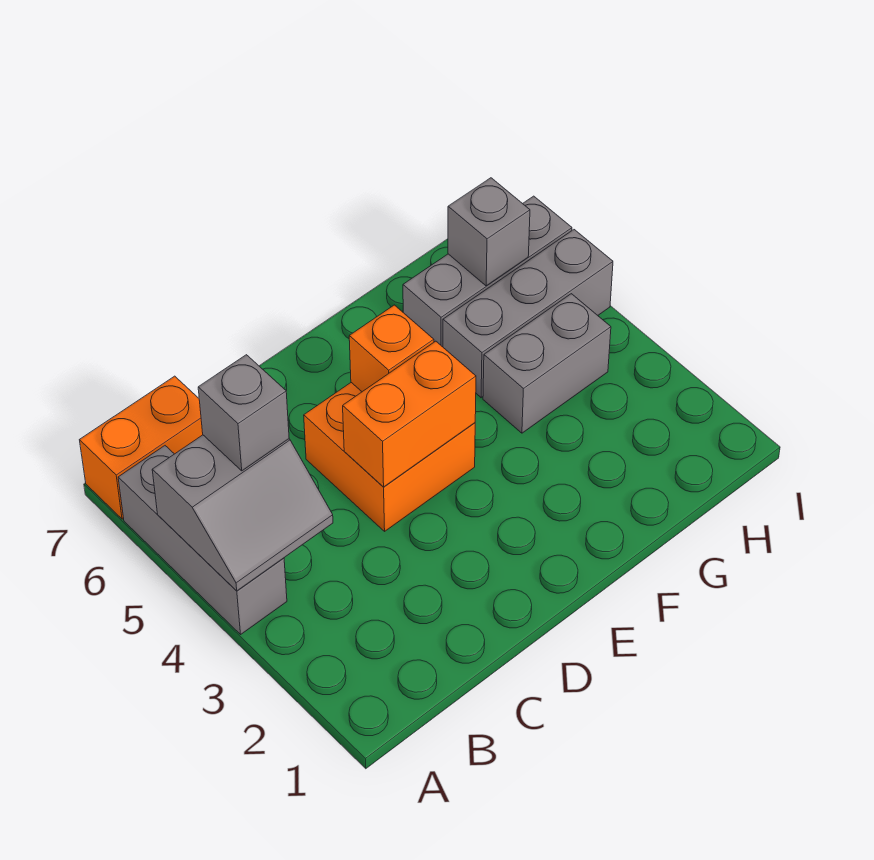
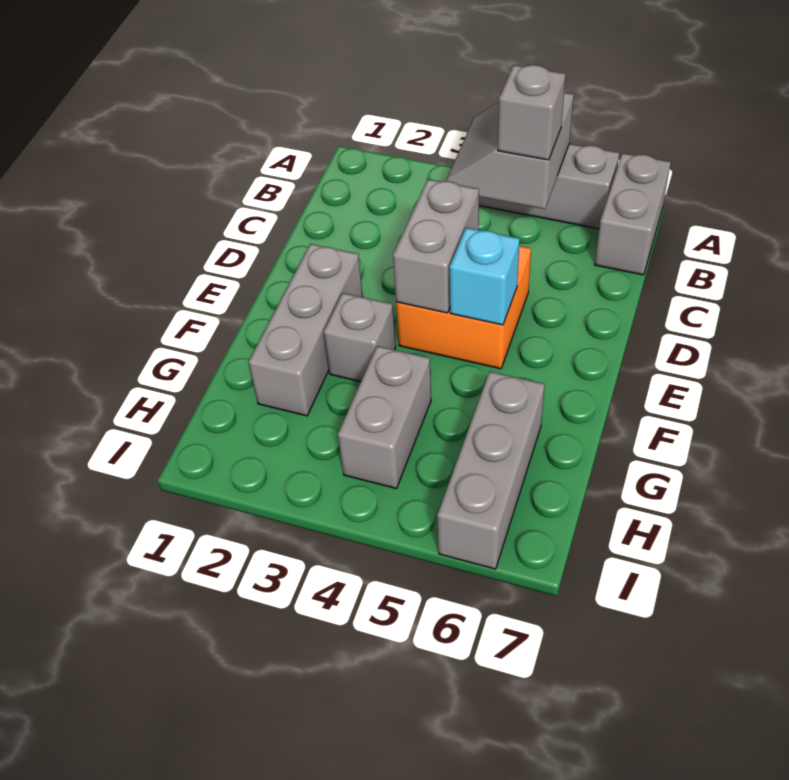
orange brick A7:B7 level 1 -> grey brick A7:B7 level 1
orange brick D4:E4 level 2 -> grey brick D4:E4 level 2
orange brick E5 level 2 -> cyan brick E5 level 2
grey brick G5:I5 level 1 -> grey brick E2:G2 level 1
grey brick H6 level 2 -> grey brick F3 level 1

